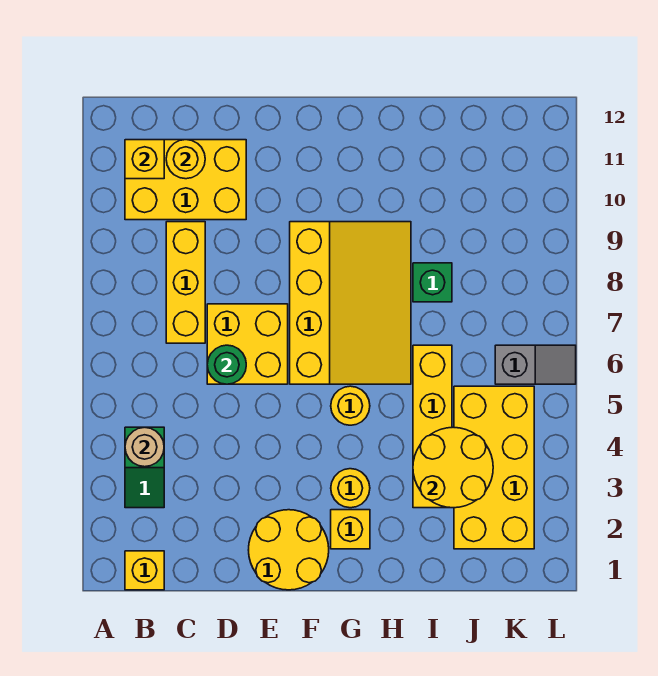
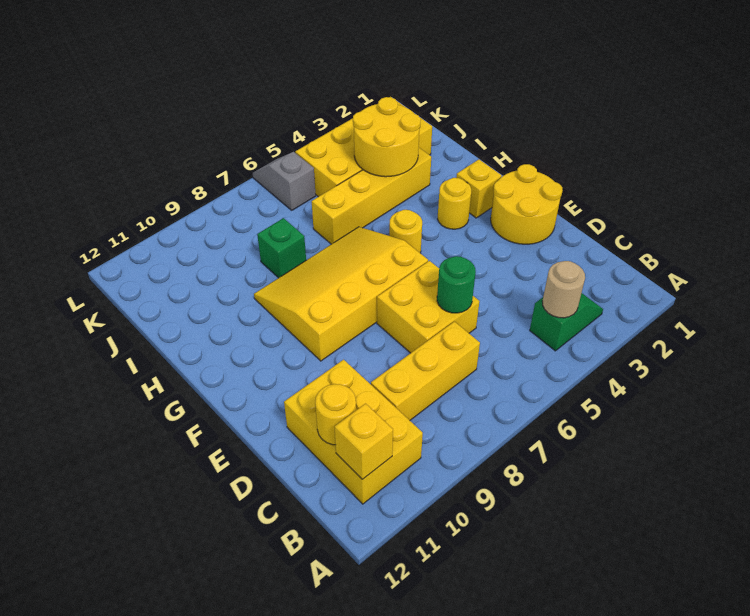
yellow brick B1 level 1 -> none

